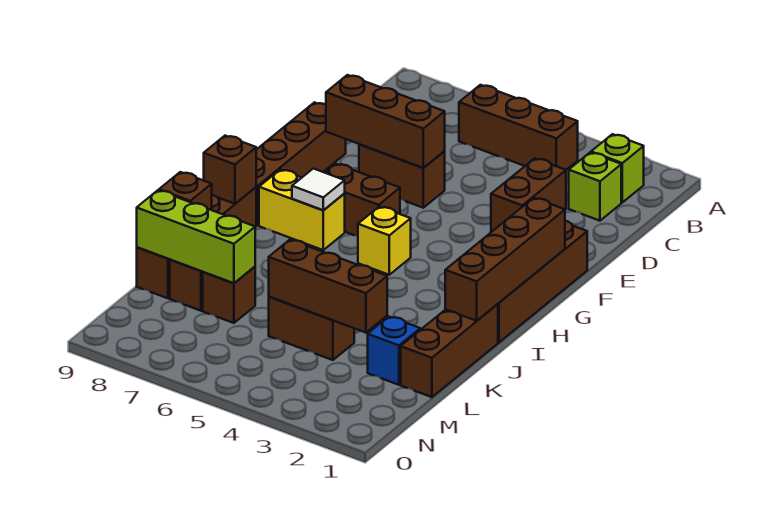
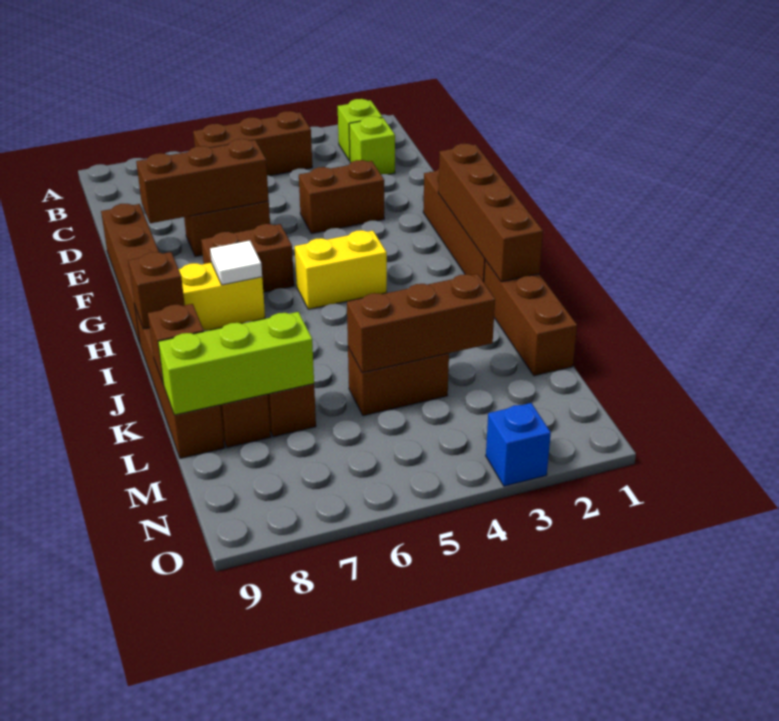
brown brick D3:E3 level 1 -> brown brick E3:E4 level 1
yellow brick H5 level 1 -> yellow brick H4:H5 level 1
blue brick L2 level 1 -> blue brick O3 level 1

